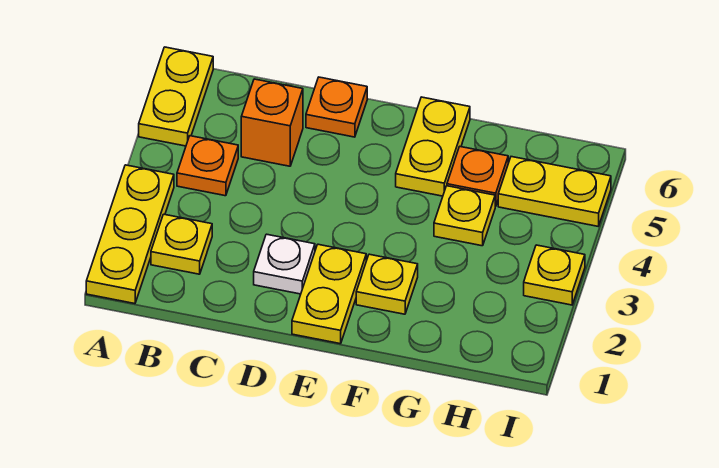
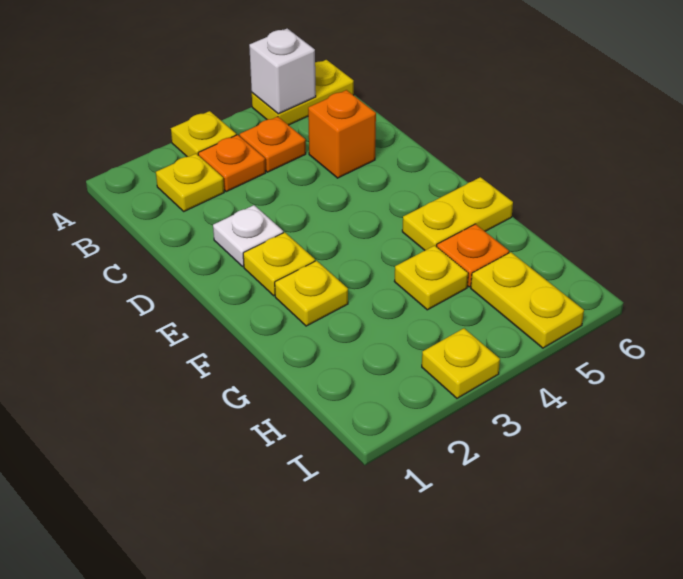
yellow plate A1:A3 level 1 -> yellow plate A3 level 1
none -> white brick A5 level 2
orange plate D6 level 1 -> orange plate B3 level 1
yellow plate E1:E2 level 1 -> yellow plate E2 level 1

